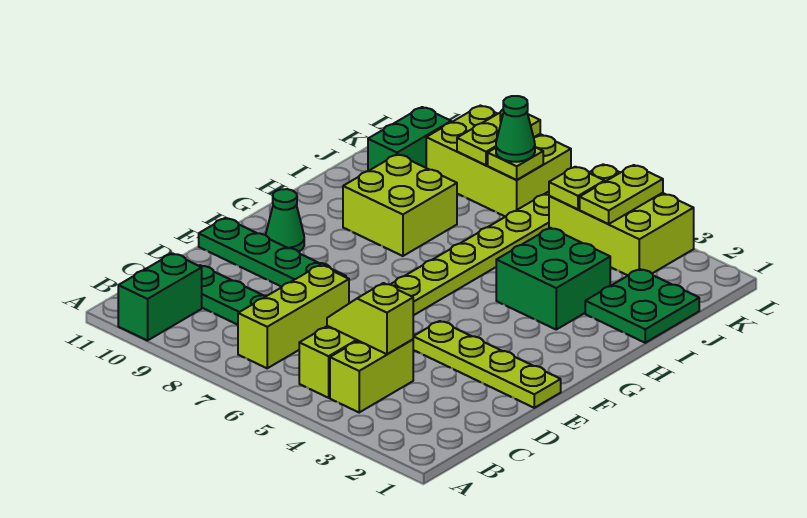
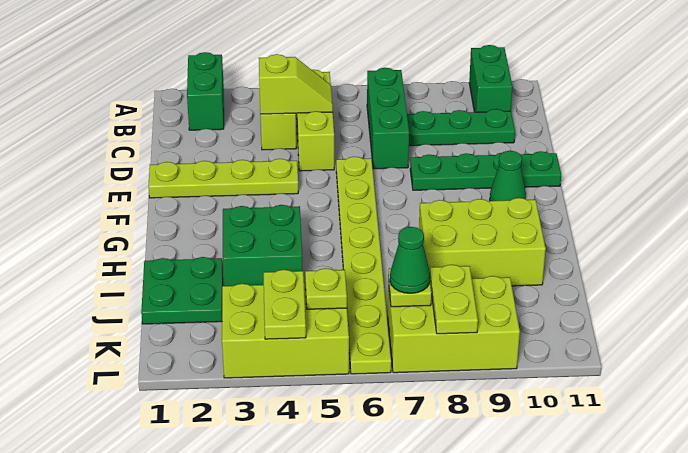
lime brick B7:D7 level 1 -> green brick B7:D7 level 1
lime brick H8:I9 level 1 -> lime brick H8:I10 level 1
green brick J10:K10 level 1 -> green brick A2:B2 level 1

